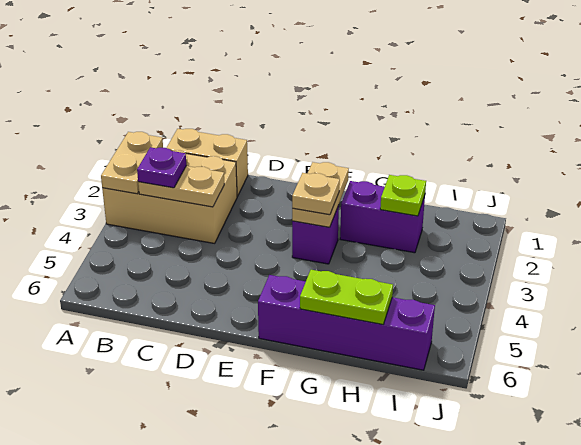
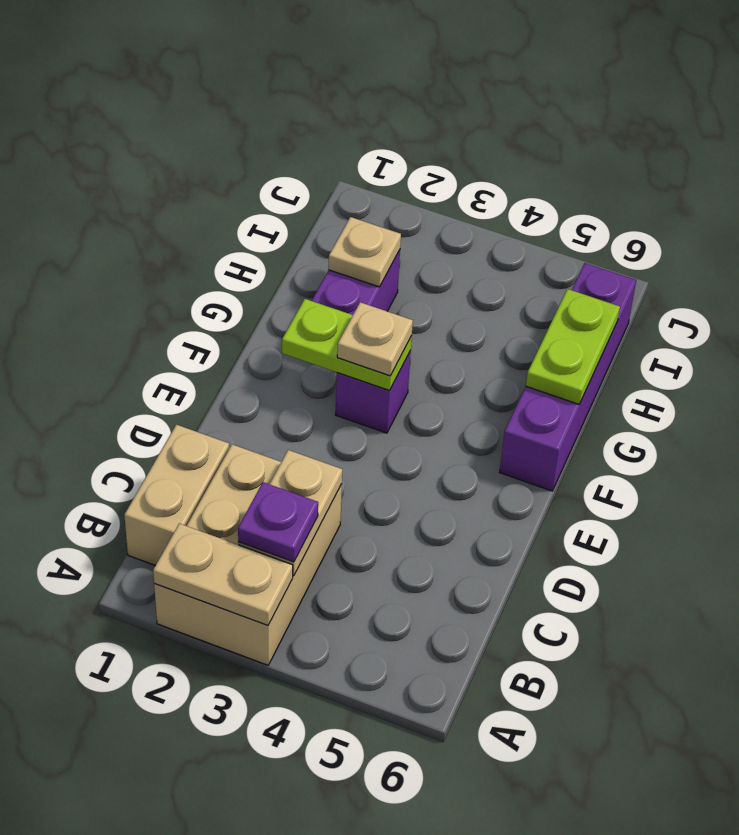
tan plate F2:F3 level 2 -> lime plate F2:F3 level 2
lime plate H2 level 2 -> tan plate H2 level 2

